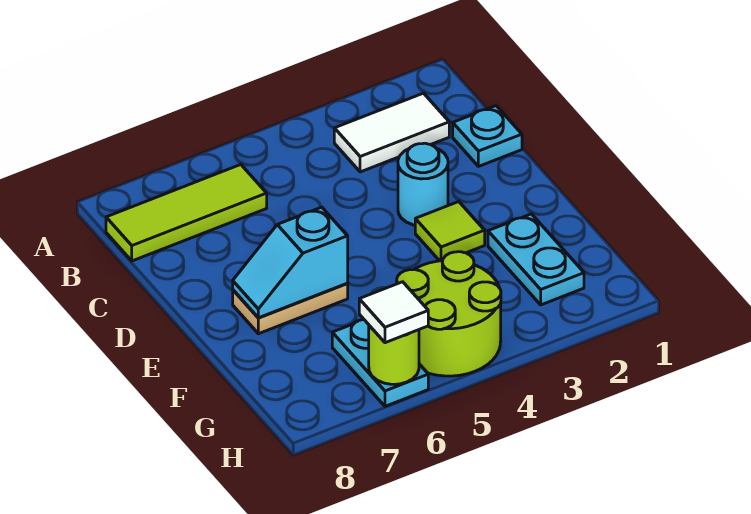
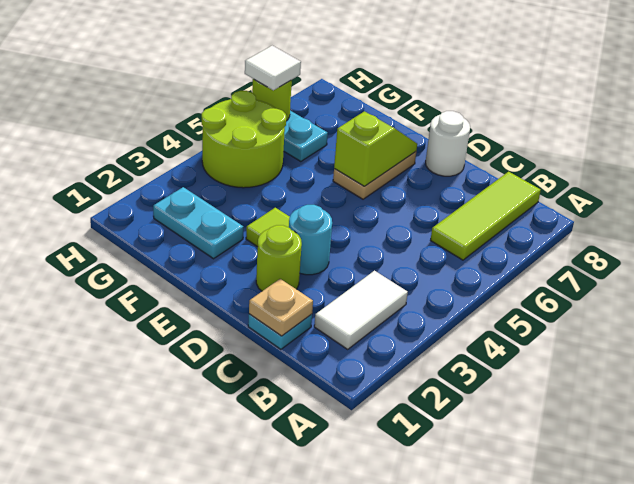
none -> tan plate C1 level 2
none -> lime round brick D2 level 1
none -> white round brick D8 level 1
cyan slope E6:E7 level 2 top 6 -> lime slope E6:E7 level 2 top 6

